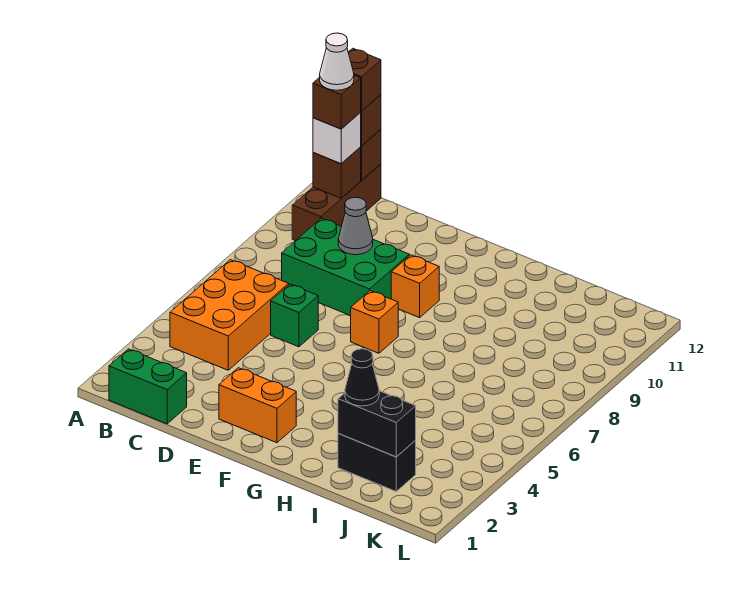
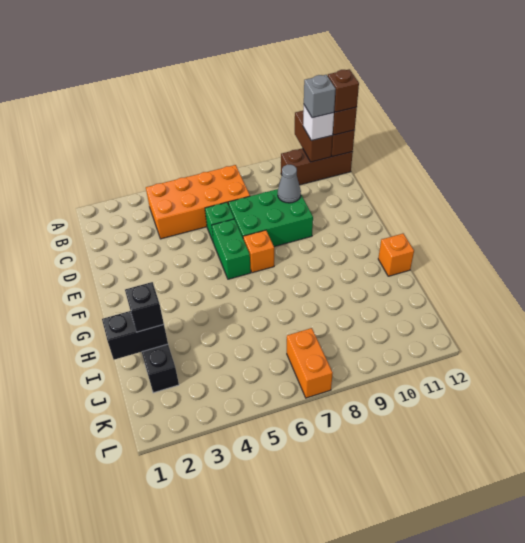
green brick B1:C1 level 1 -> green brick E6:F6 level 1
orange brick B4:C6 level 1 -> orange brick B4:C7 level 1
brown brick B11 level 2 -> brown brick A11:B11 level 2
brown brick B11 level 4 -> grey brick B11 level 4
white cone B11 level 5 -> none
green brick C8:E9 level 1 -> green brick D7:E9 level 1
orange brick E2:F2 level 1 -> orange brick K7:L7 level 1
orange brick F9 level 1 -> orange brick H12 level 1
black brick I2:J2 level 2 -> black brick I1:I2 level 2
black cone I2 level 3 -> black brick I2 level 3

